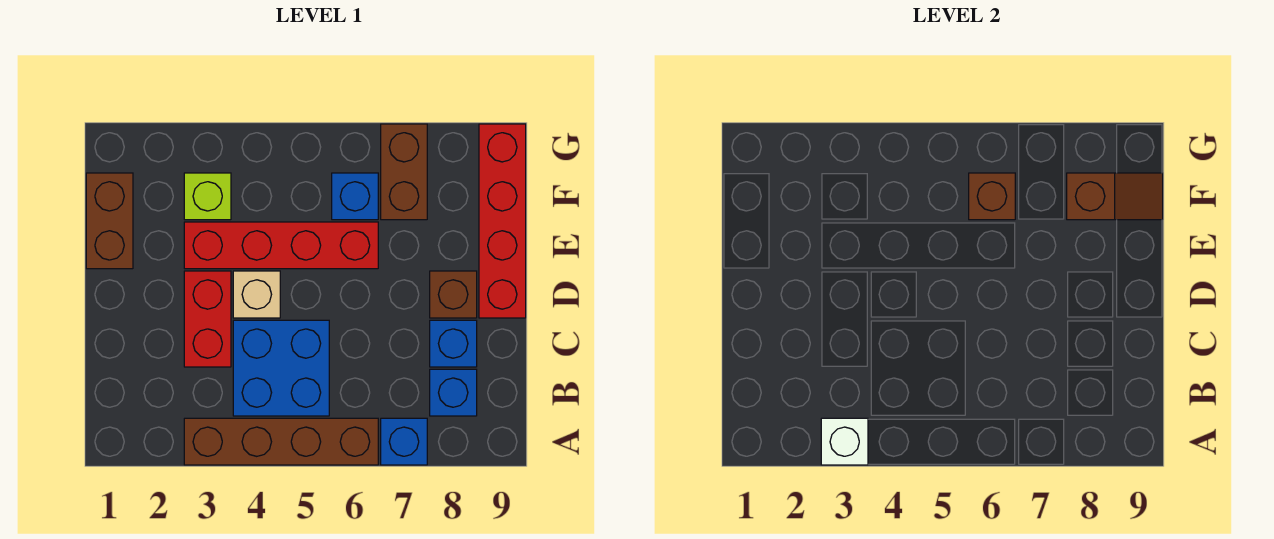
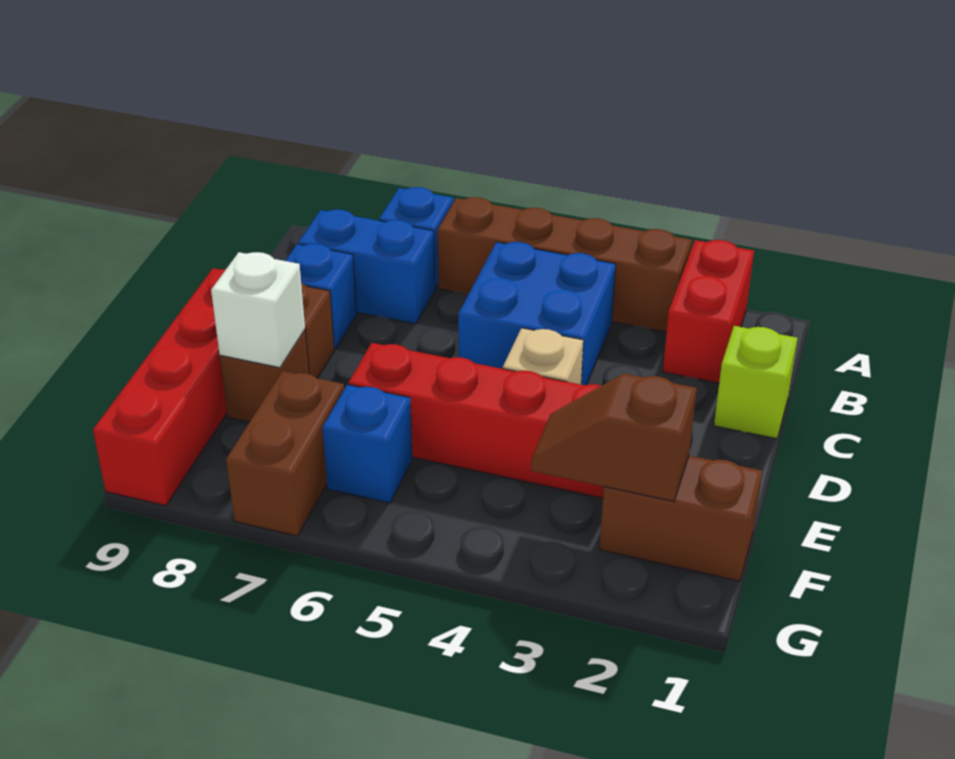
white brick A3 level 2 -> white brick E8 level 2
blue brick B8 level 1 -> blue brick B7:B8 level 1
red brick C3:D3 level 1 -> red brick A2:B2 level 1
brown brick E1:F1 level 1 -> brown brick F1:F2 level 1
lime brick F3 level 1 -> lime brick C1 level 1
brown brick F6 level 2 -> brown brick E8 level 1
brown slope F8:F9 level 2 top 8 -> brown slope F2:F3 level 2 top 2

